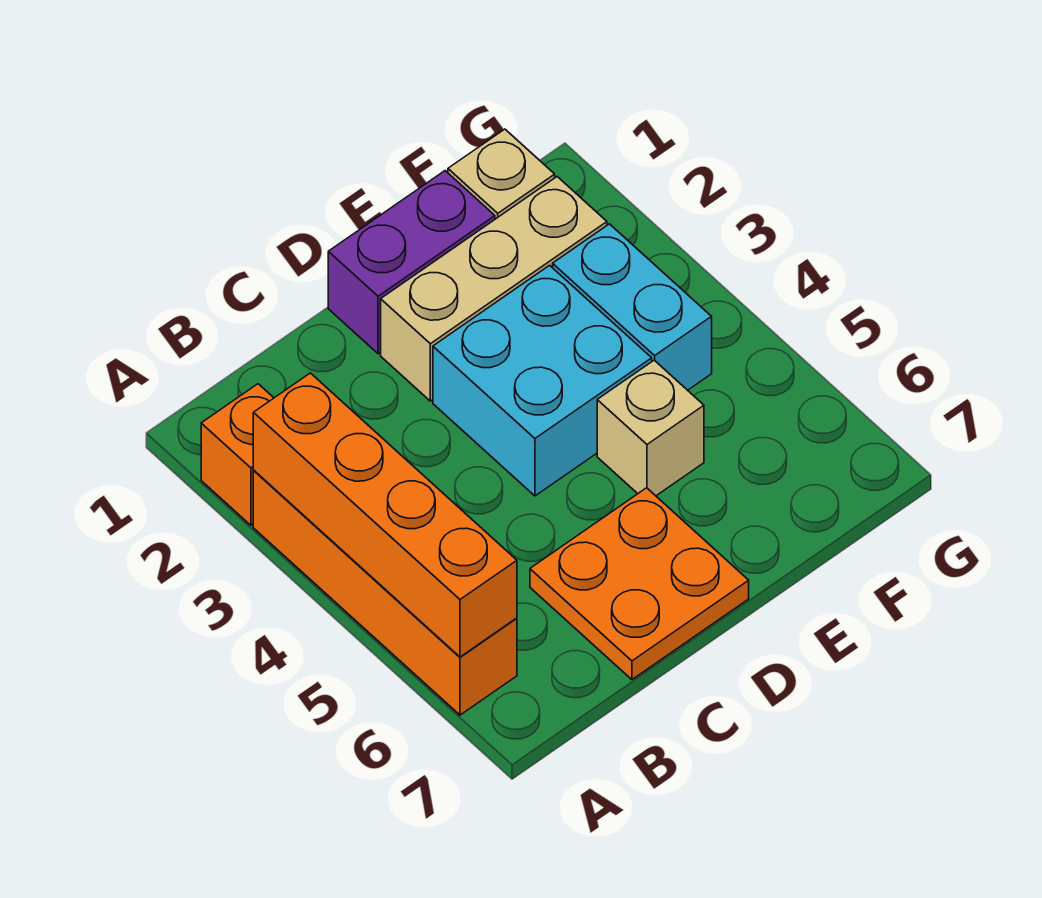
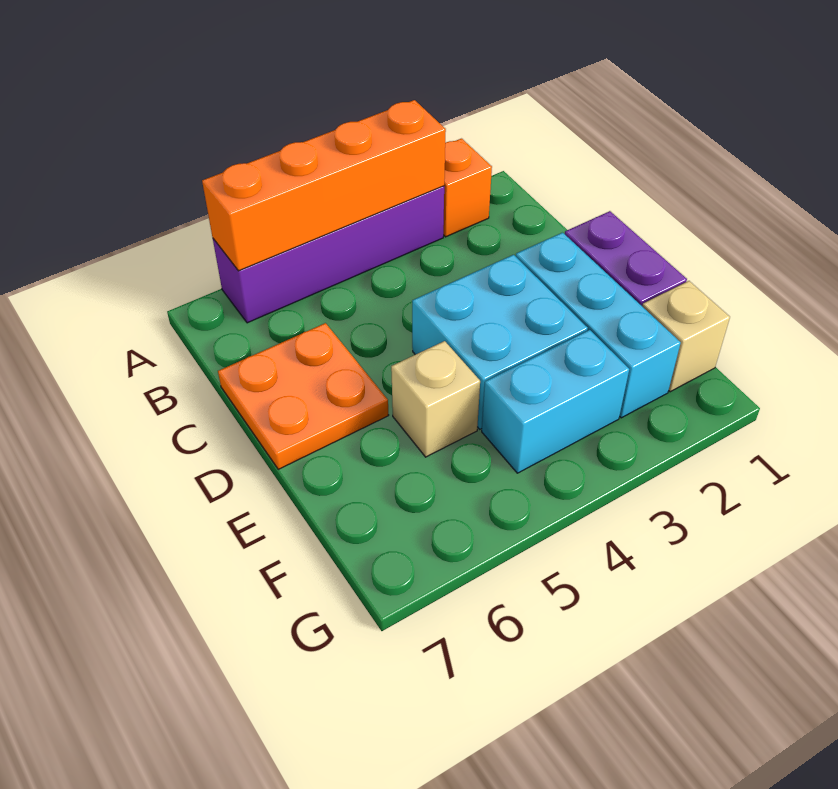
orange brick A3:A6 level 1 -> purple brick A3:A6 level 1
tan brick D2:F2 level 1 -> cyan brick D2:F2 level 1

